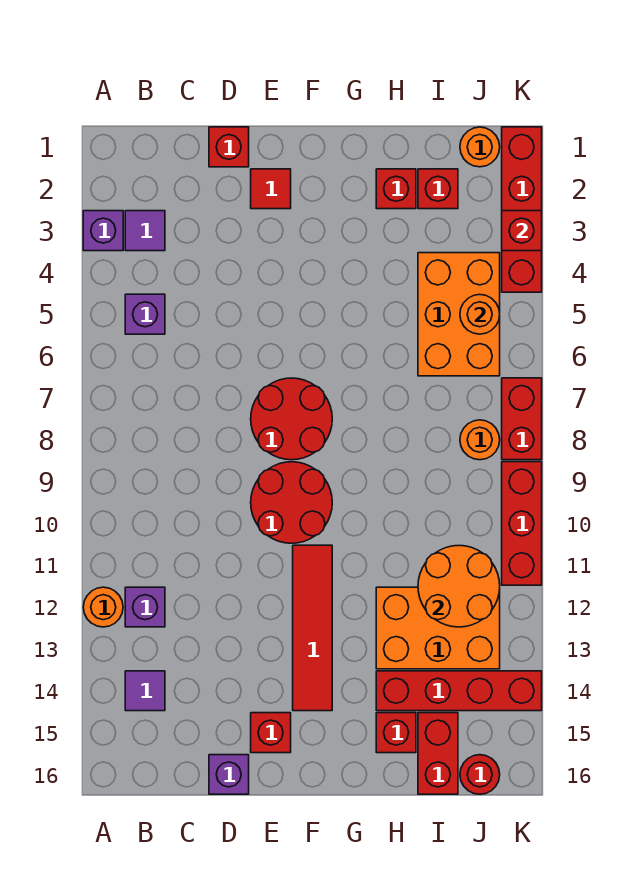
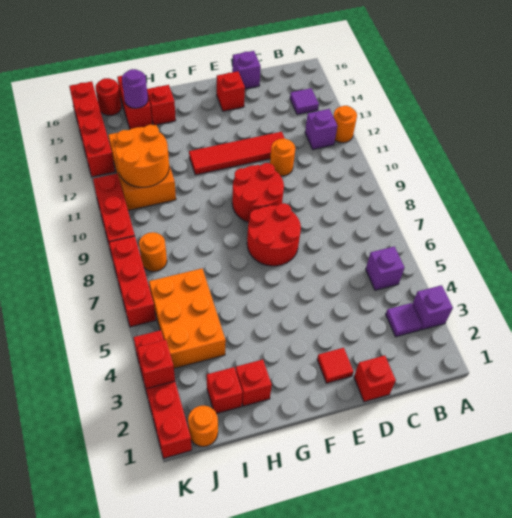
red tile F11:F14 level 1 -> red tile D12:G12 level 1
orange brick H12:J13 level 1 -> orange brick I11:J13 level 1
red brick H14:K14 level 1 -> red brick K13:K16 level 1
none -> purple round brick I15 level 2
orange round brick J5 level 2 -> orange round brick D11 level 1
red brick K7:K8 level 1 -> red brick K6:K8 level 1

